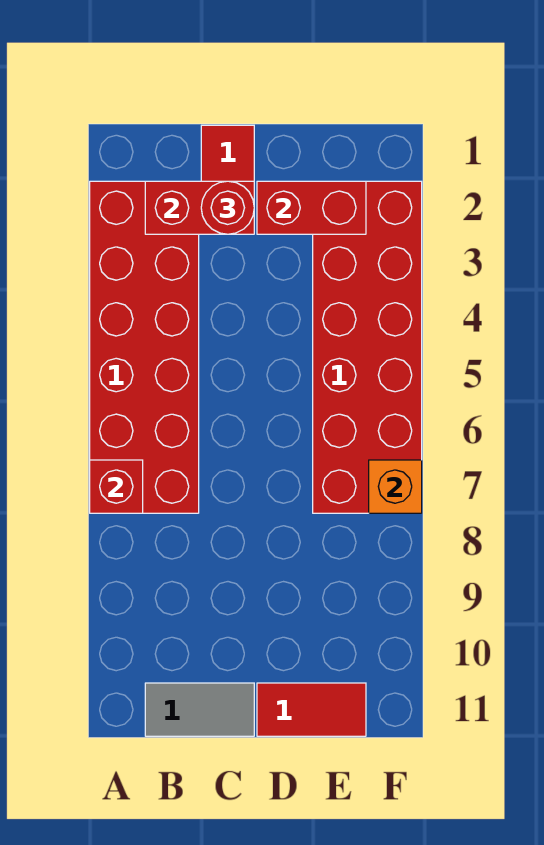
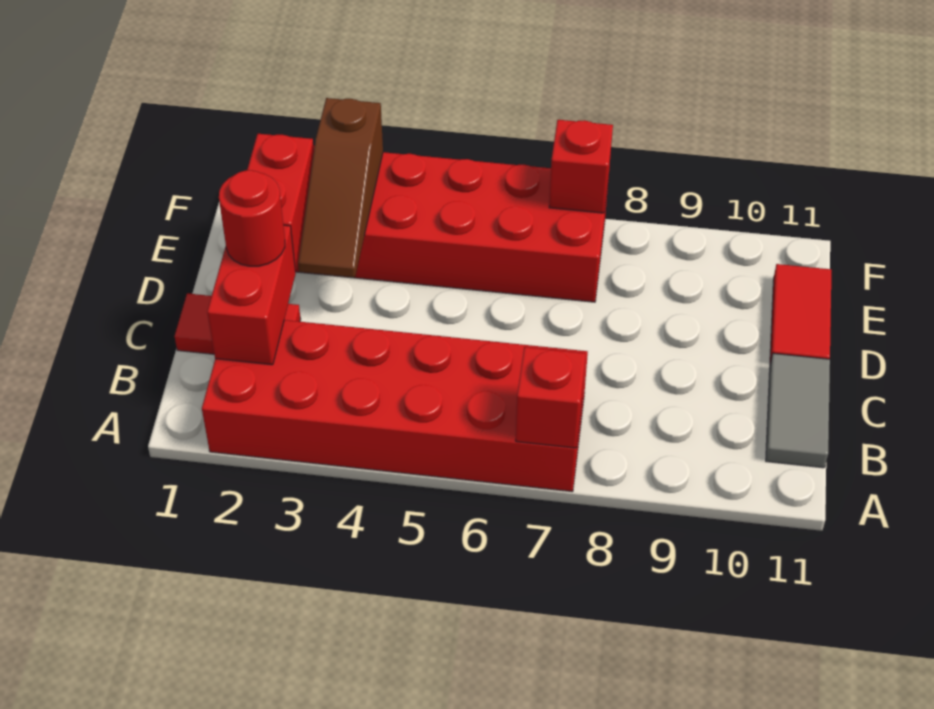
none -> brown slope D3:F3 level 2 top F
orange brick F7 level 2 -> red brick F7 level 2

